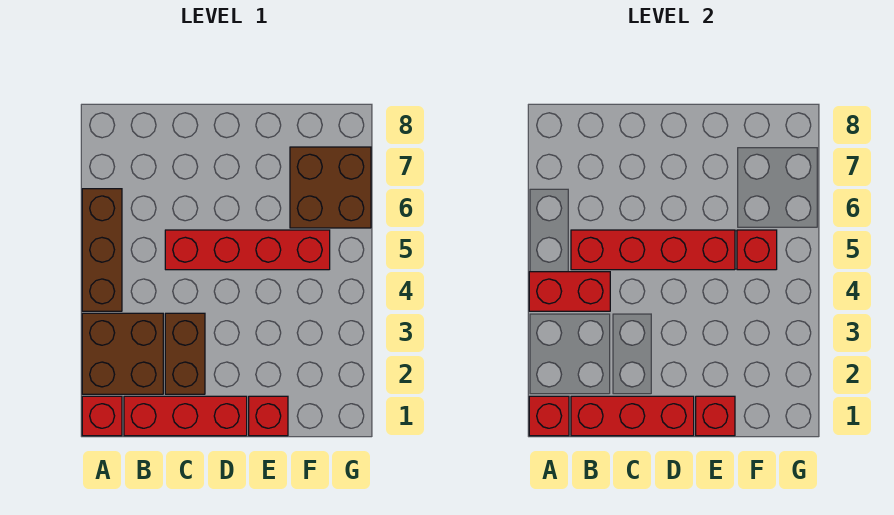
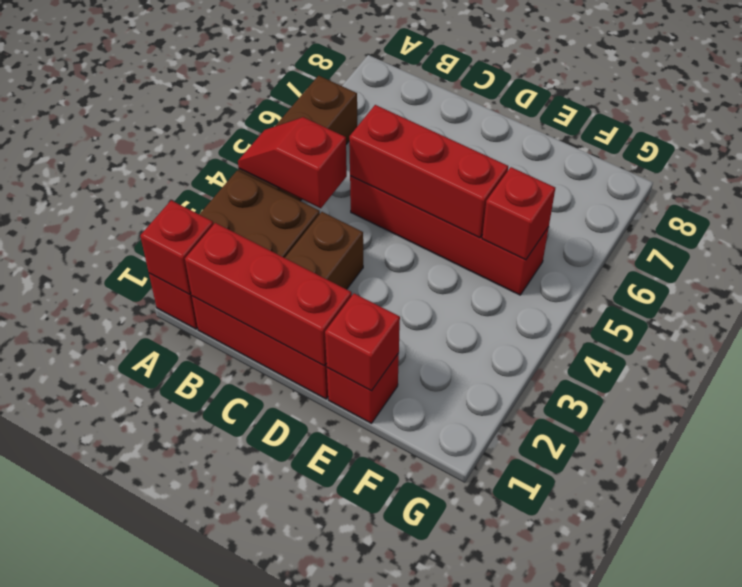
red brick A4:B4 level 2 -> red slope A4:B4 level 2 top B
red brick B5:E5 level 2 -> red brick C5:E5 level 2
brown brick F6:G7 level 1 -> none

